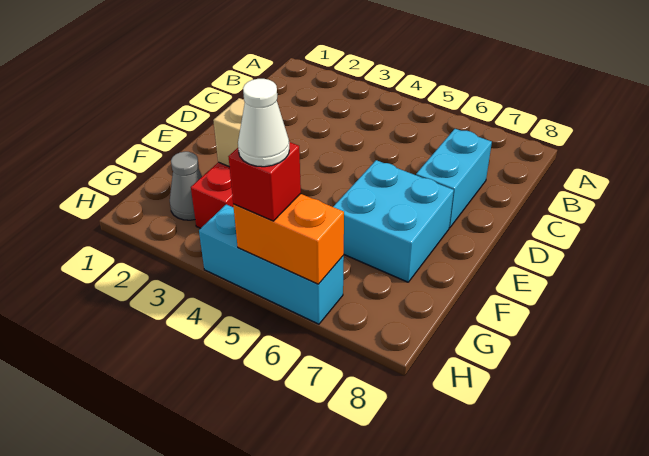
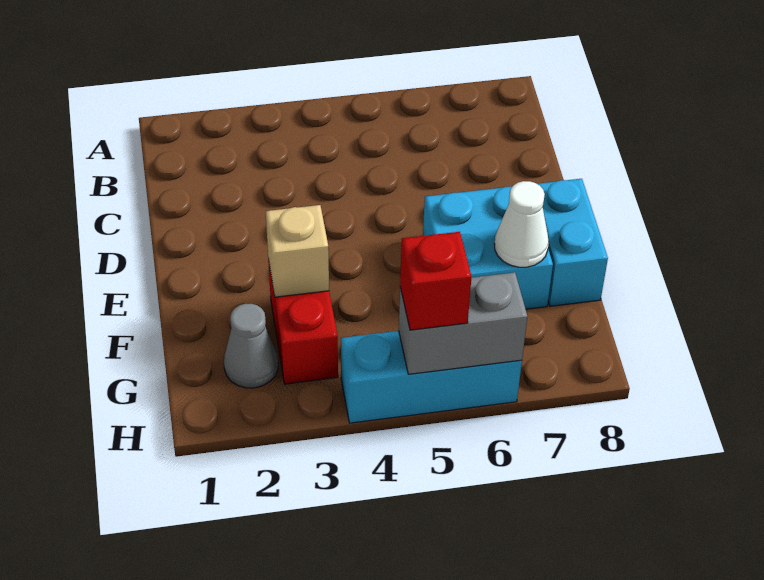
cyan brick C7:D7 level 1 -> cyan brick E8:F8 level 1
orange brick H5:H6 level 2 -> grey brick H5:H6 level 2
white cone H5 level 4 -> white cone F7 level 2

